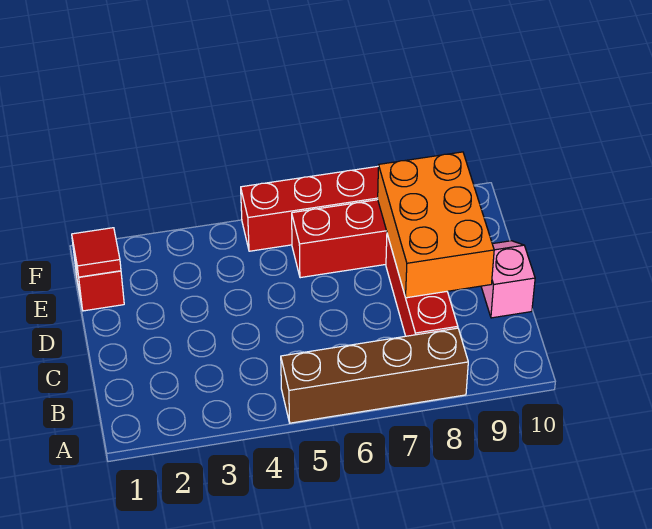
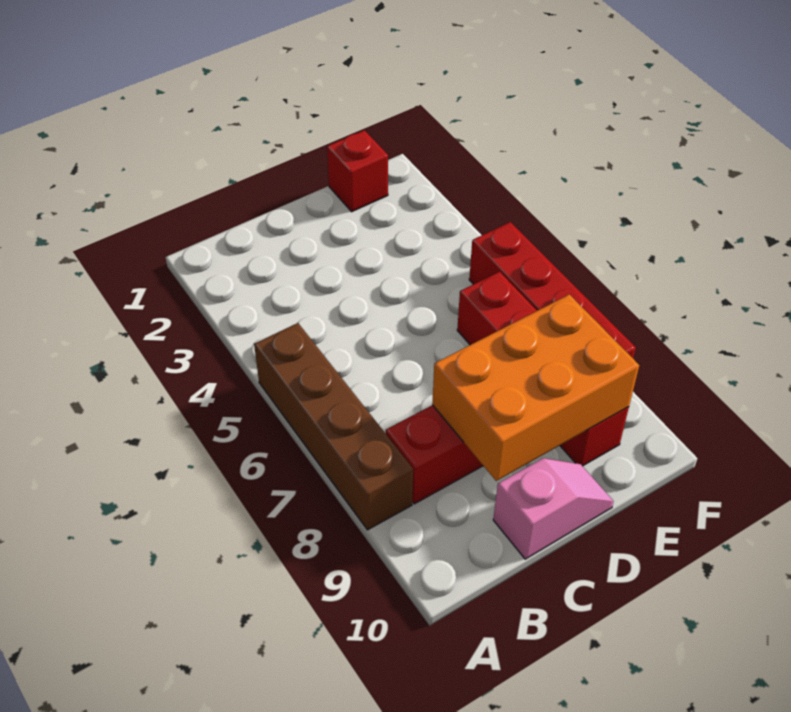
red tile E1 level 2 -> none

